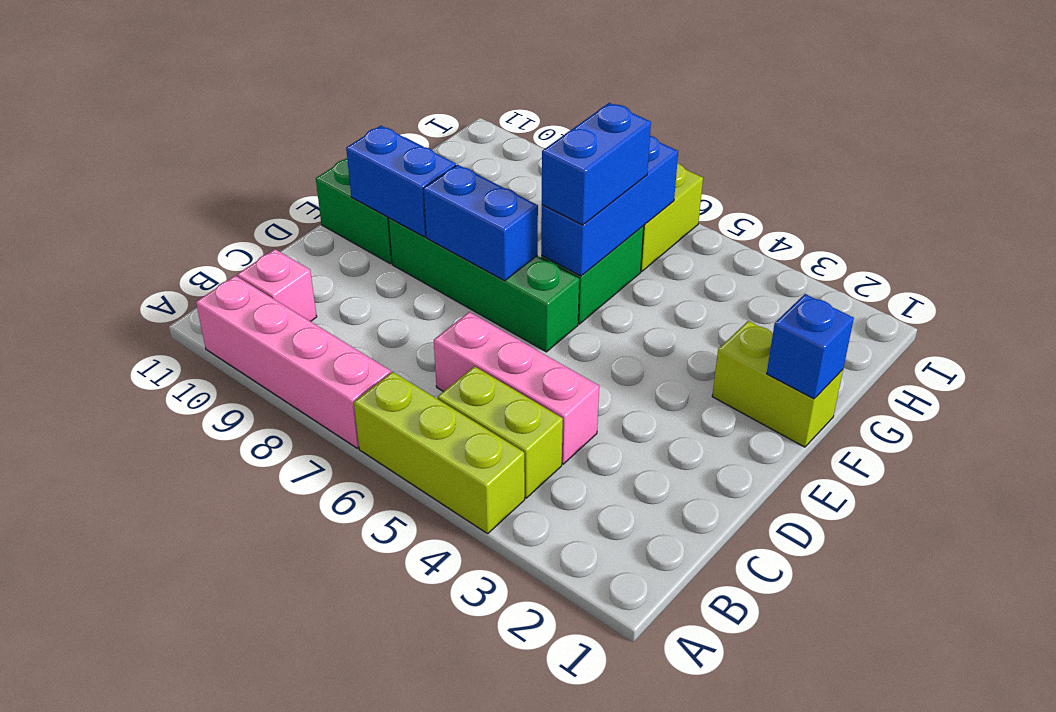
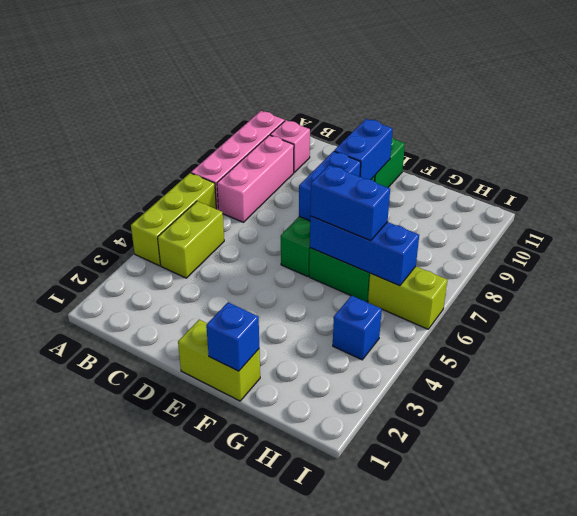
pink brick C4:C6 level 1 -> pink brick B7:B9 level 1
lime brick F1:F2 level 1 -> lime brick E1:F1 level 1
none -> blue brick H4 level 1

